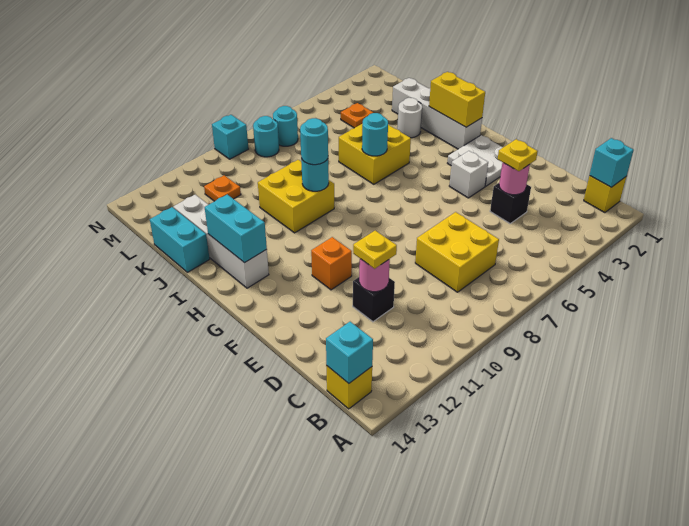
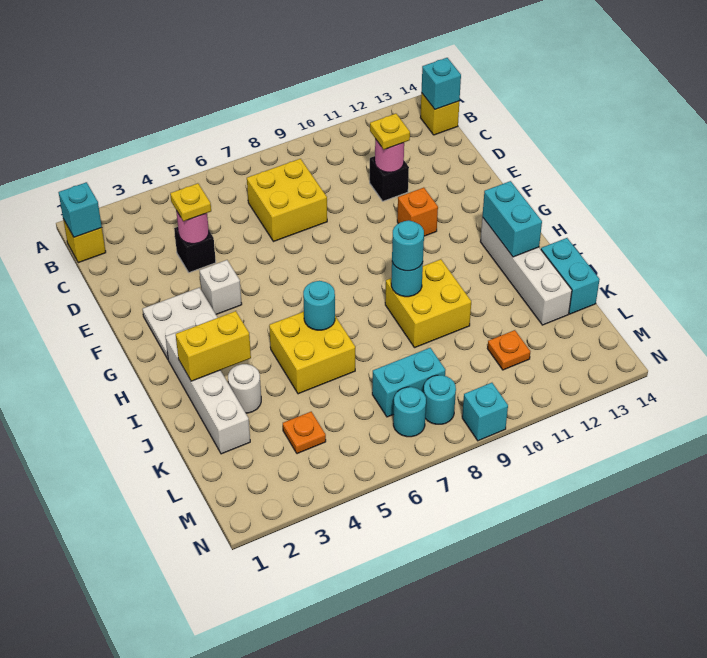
yellow brick H2:I2 level 2 -> yellow brick I2:I3 level 2
none -> cyan brick L7:L8 level 1

